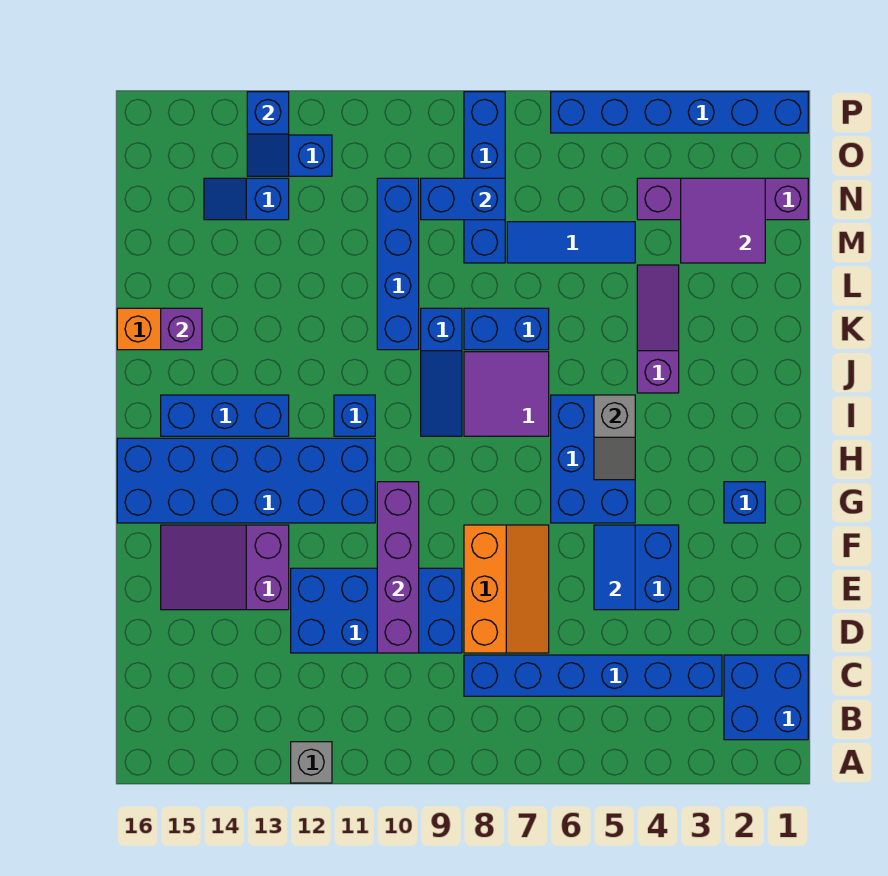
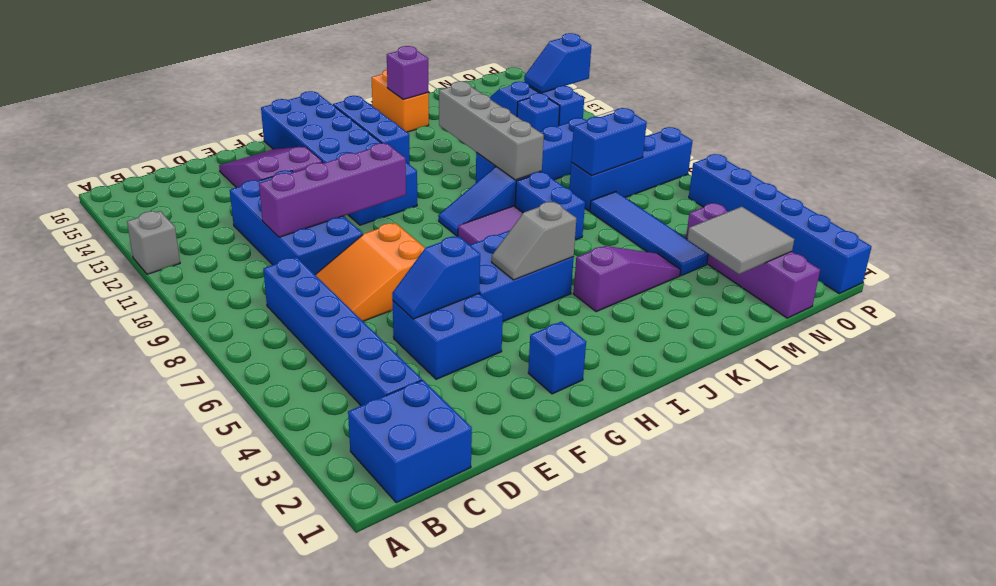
orange slope D7:F8 level 1 top 8 -> orange slope D7:F8 level 1 top F
blue tile E5:F5 level 2 -> blue slope E5:F5 level 2 top F
blue brick I11 level 1 -> blue brick N12 level 1
none -> grey brick K9:K12 level 2
purple tile M2:N3 level 2 -> grey tile M2:N3 level 2
blue tile M5:M7 level 1 -> blue tile M4:M7 level 1
blue brick N8:N9 level 2 -> blue brick M8:N8 level 2

